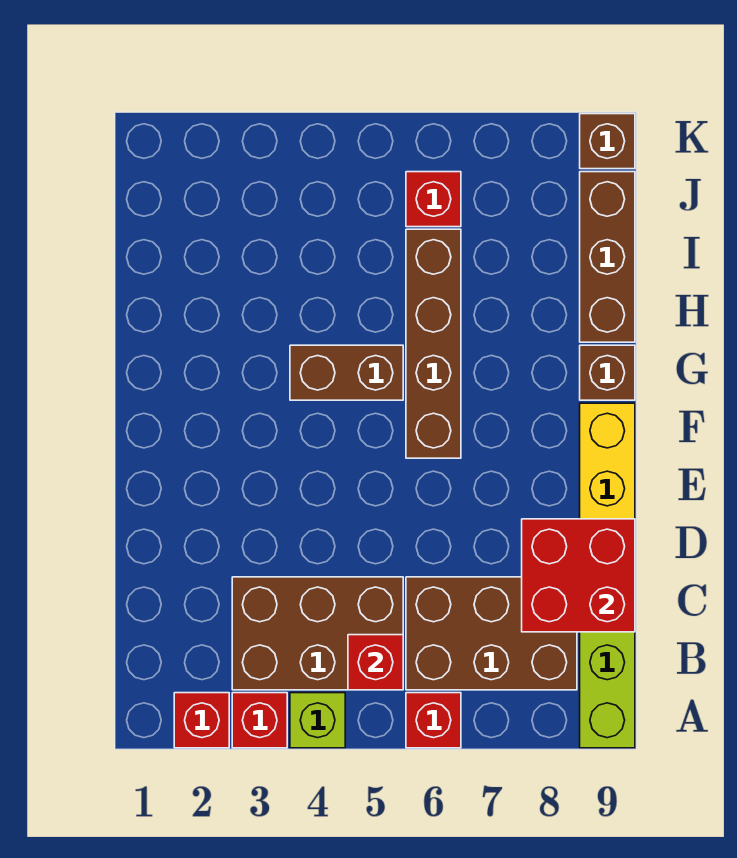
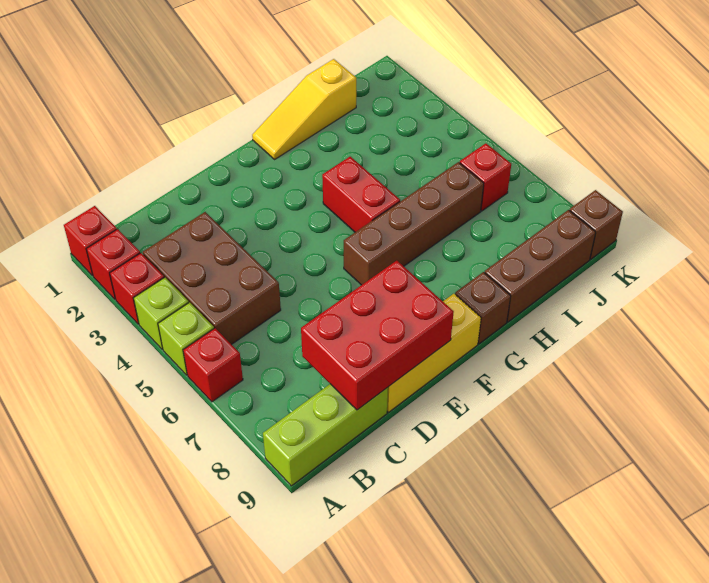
none -> lime brick A5 level 1
red brick B5 level 2 -> red brick A1 level 1
brown brick B6:C8 level 1 -> none
red brick C8:D9 level 2 -> red brick C8:E9 level 2
none -> yellow slope G1:I1 level 1 top I
brown brick G4:G5 level 1 -> red brick G4:G5 level 1

